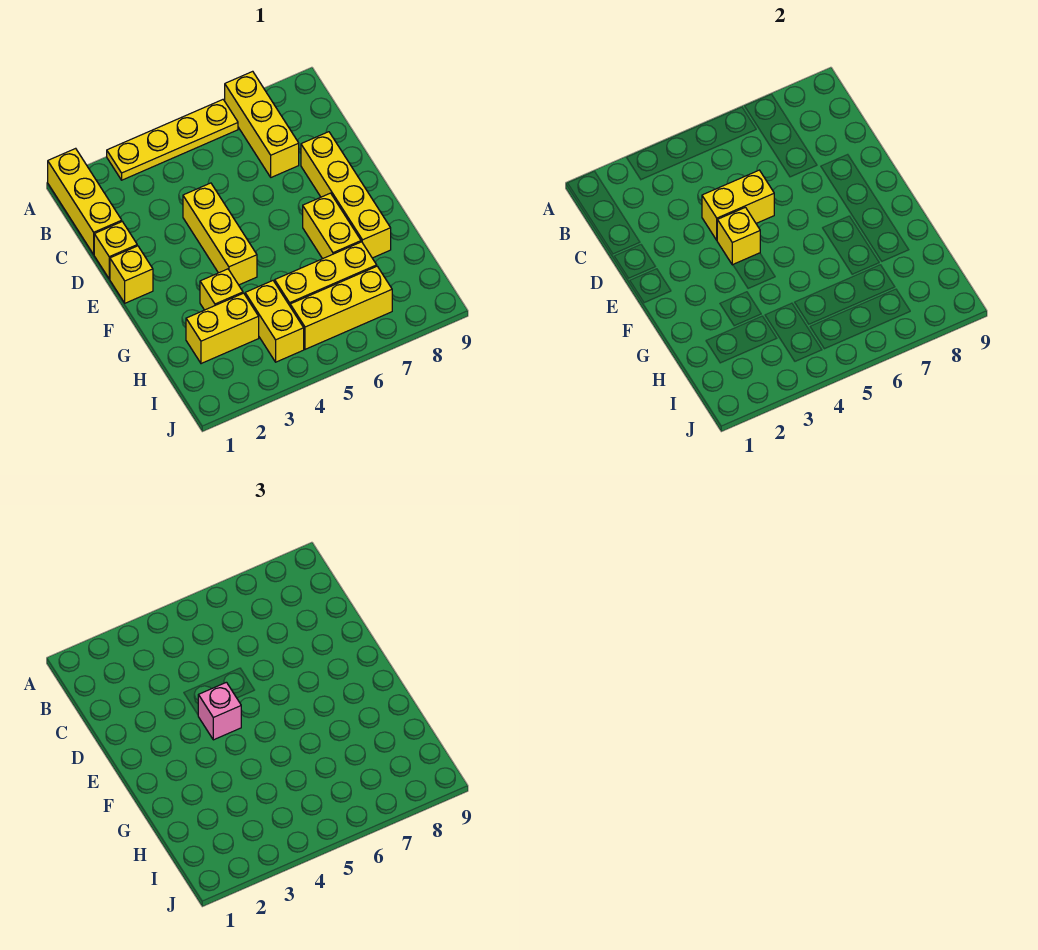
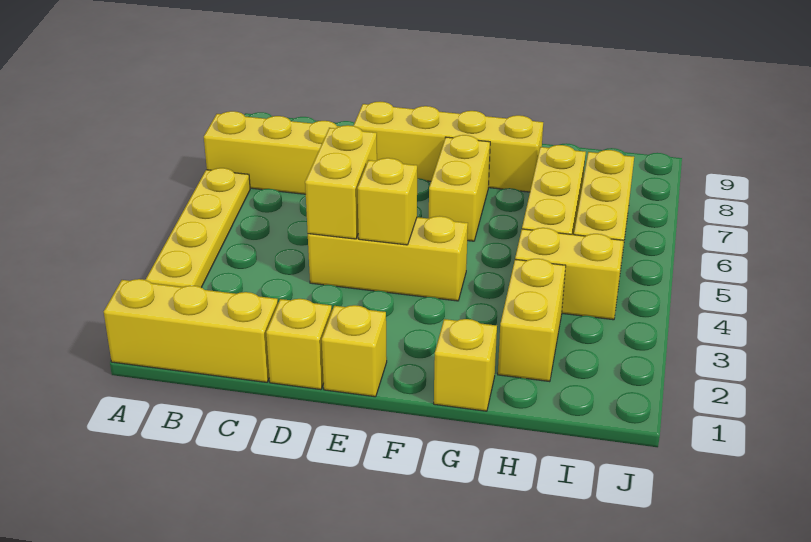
pink brick E4 level 3 -> none
yellow brick F7:G7 level 1 -> yellow brick F6:F7 level 1
yellow brick G3 level 1 -> yellow brick G1 level 1

